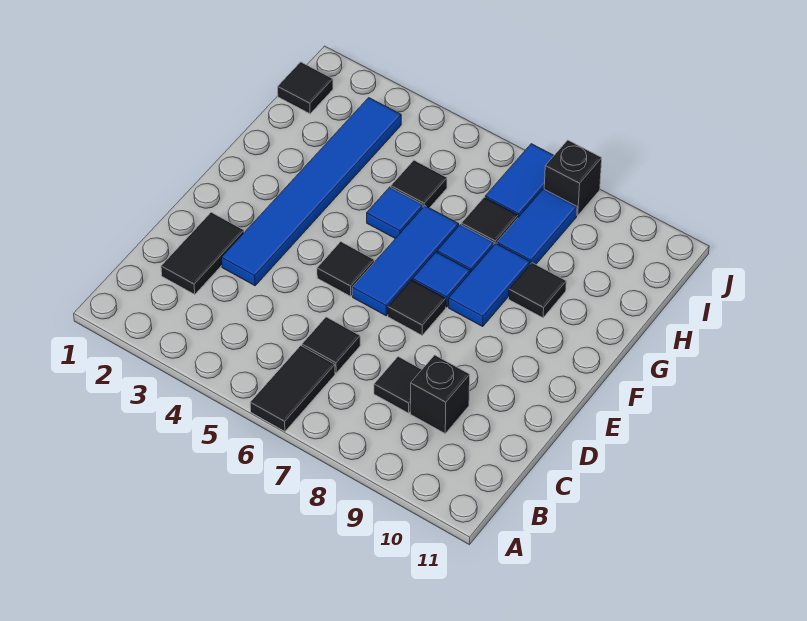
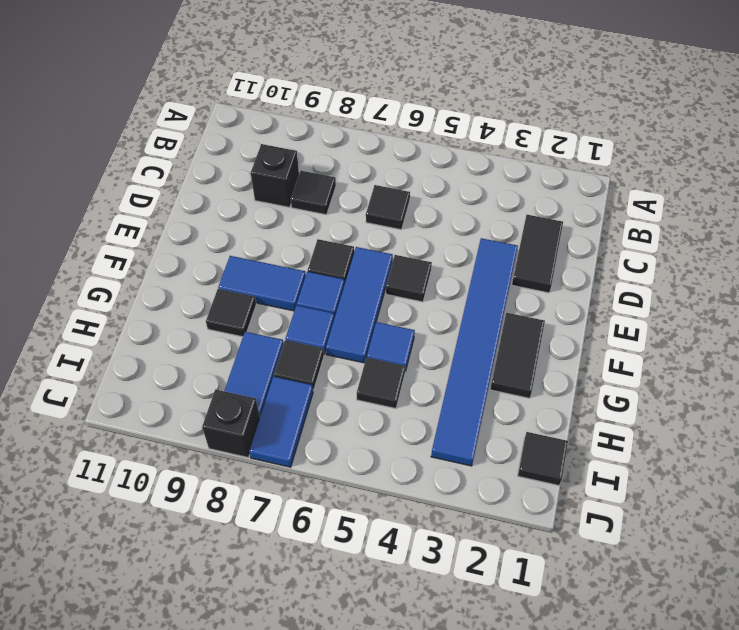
black tile A6:B6 level 1 -> black tile F2:G2 level 1
blue tile F8:G8 level 1 -> blue tile F8:F9 level 1

